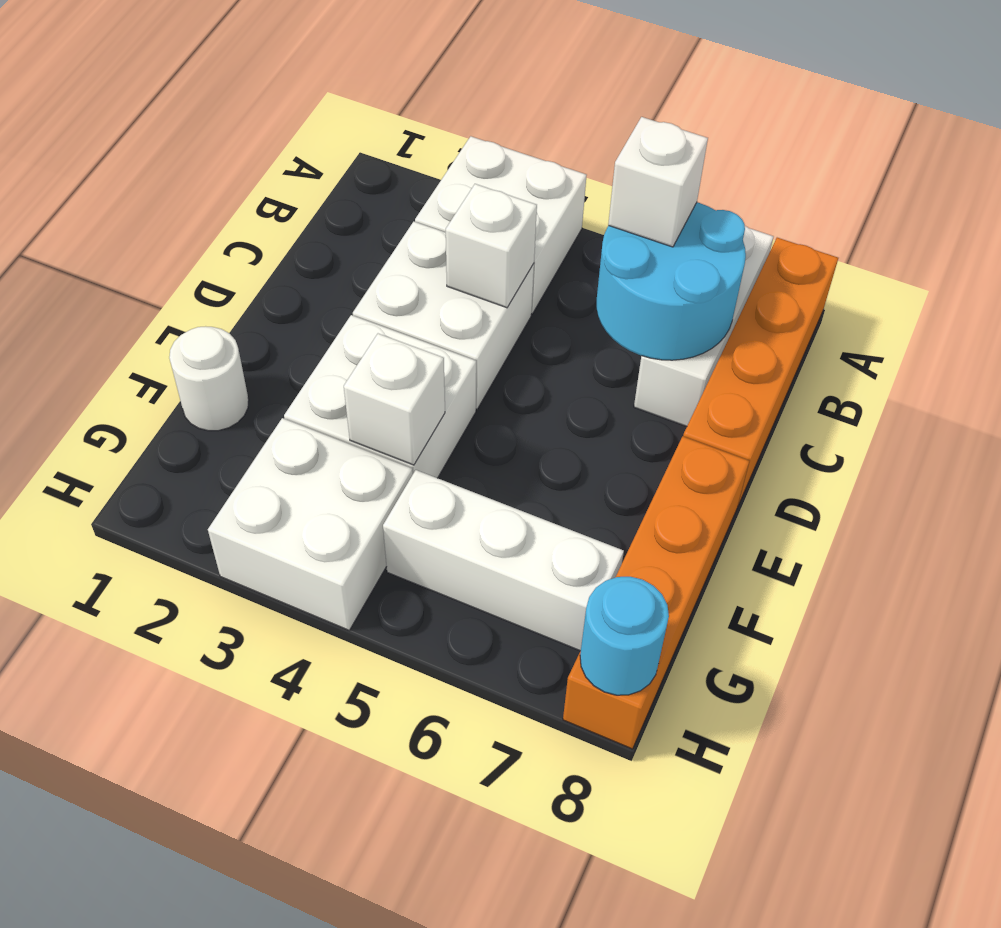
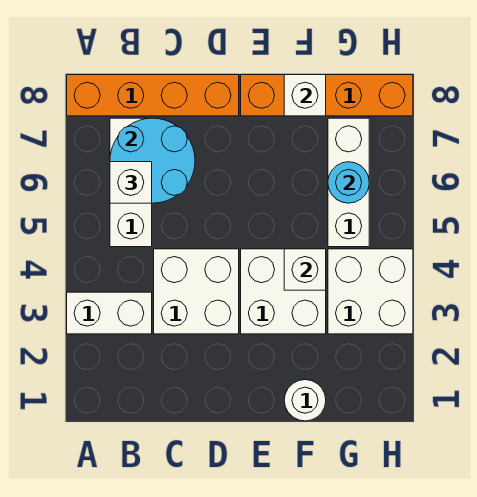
white brick A3:B4 level 1 -> white brick A3:B3 level 1
white brick A7:C7 level 1 -> white brick B5:B7 level 1
white brick C4 level 2 -> white brick F8 level 2
cyan round brick H8 level 2 -> cyan round brick G6 level 2

